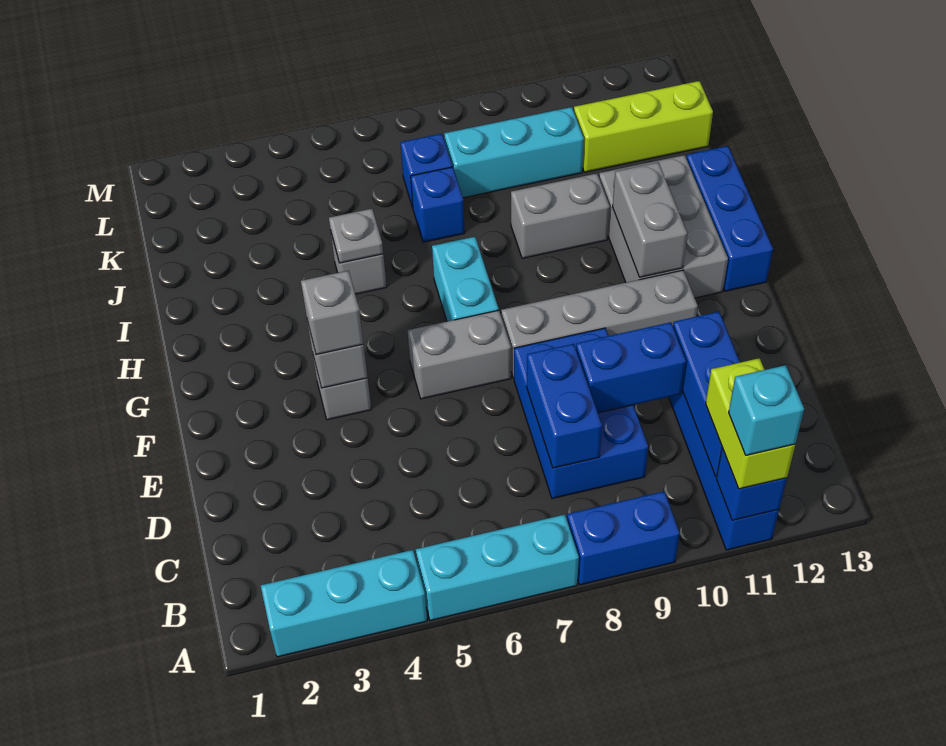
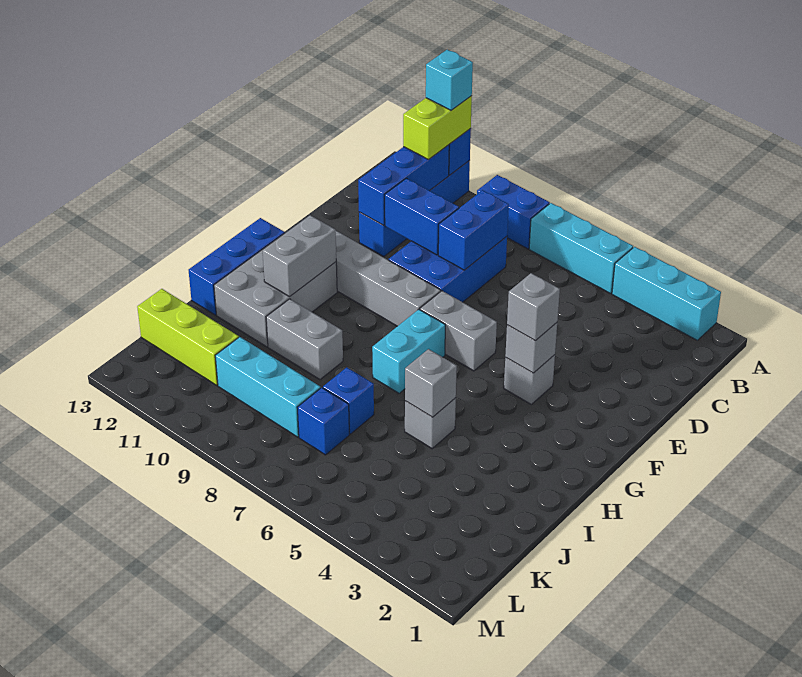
grey plate I5 level 2 -> grey brick I5 level 2

